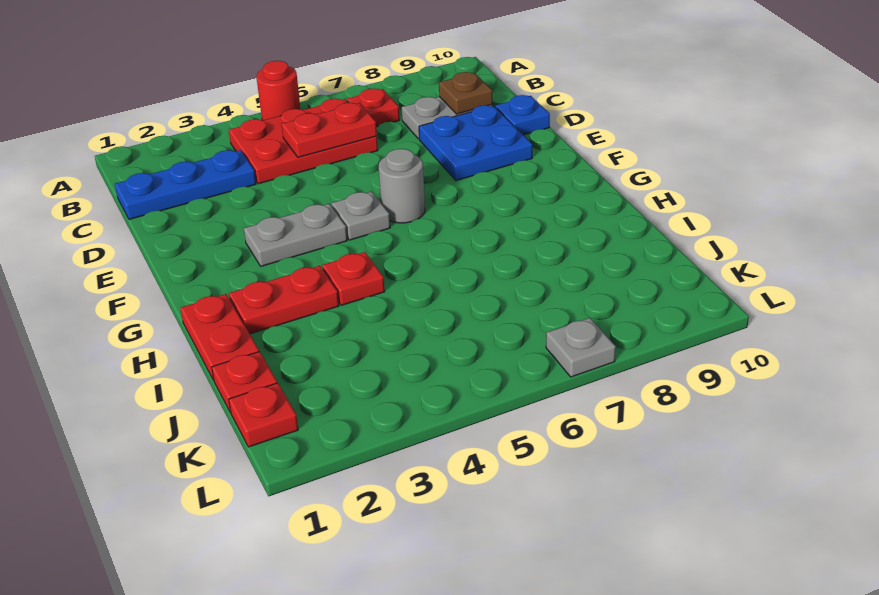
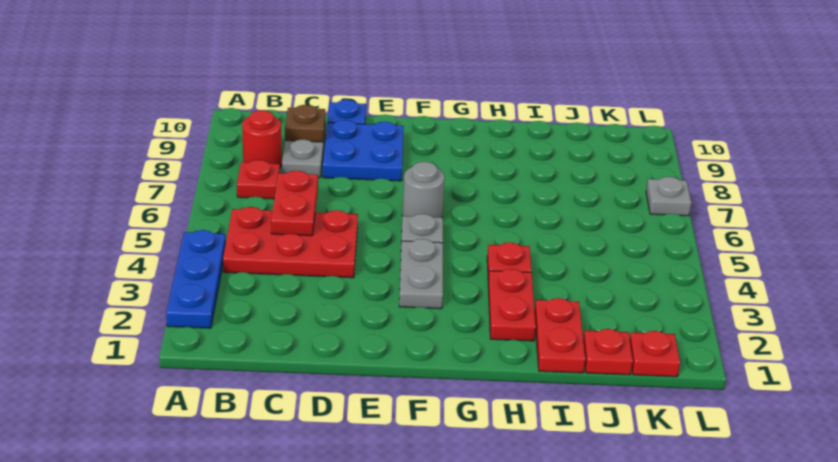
red round brick A5 level 1 -> red round brick B8 level 1
red plate B4:C6 level 1 -> red plate B4:D5 level 1
blue plate C1:C3 level 1 -> blue plate A2:A4 level 1
red plate H1:I1 level 1 -> red plate I1:I2 level 1

